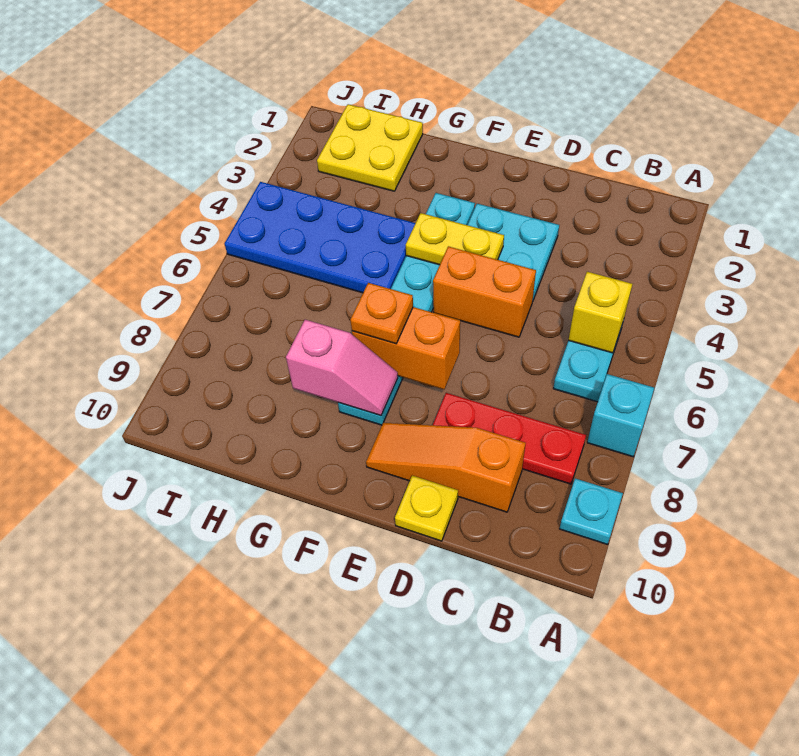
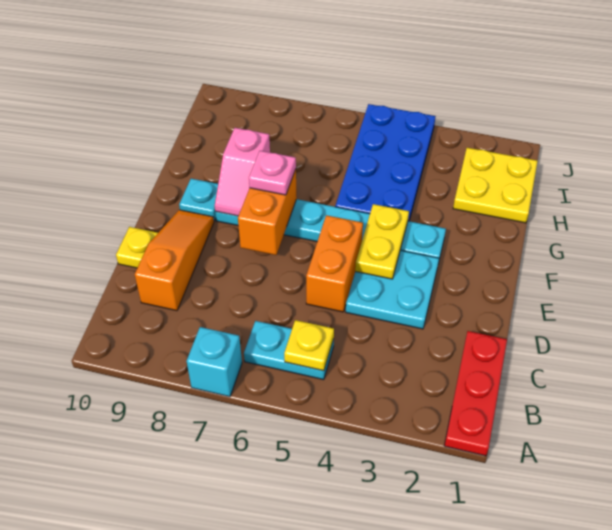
cyan plate A9 level 1 -> cyan plate F9 level 1
yellow brick B5 level 2 -> yellow plate B5 level 2
red plate B8:D8 level 1 -> red plate A1:C1 level 1
orange plate F7 level 3 -> pink plate F7 level 3

